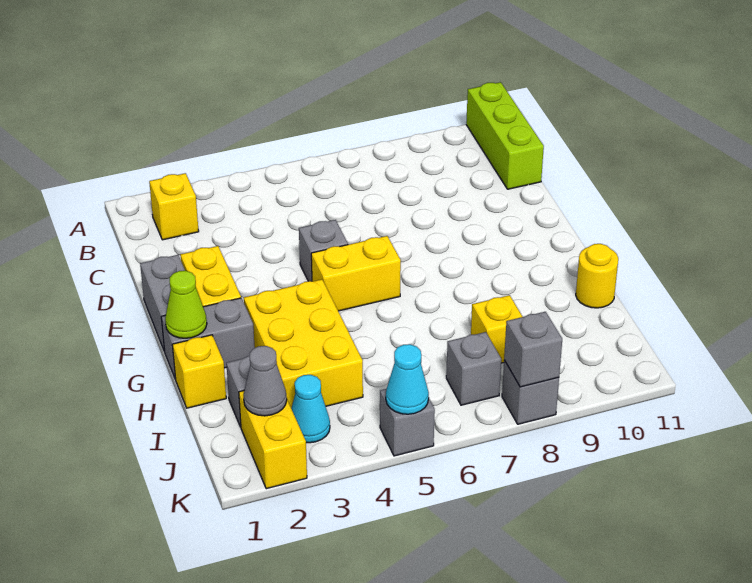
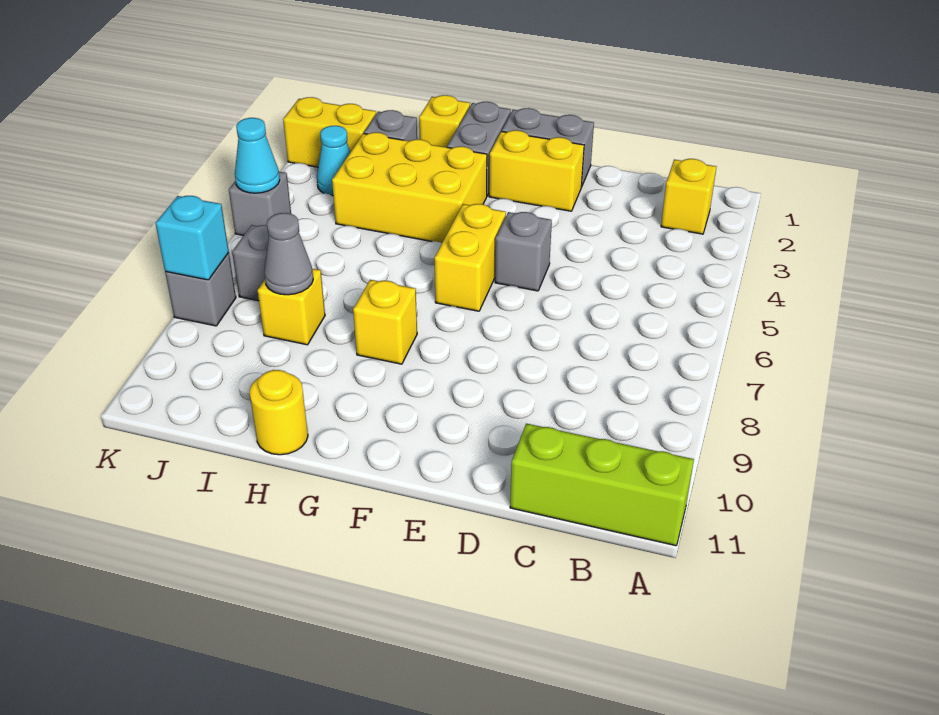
lime cone G1 level 2 -> none
none -> yellow brick G8 level 1
grey cone J2 level 2 -> grey cone I8 level 2
grey brick K8 level 2 -> cyan brick K8 level 2

